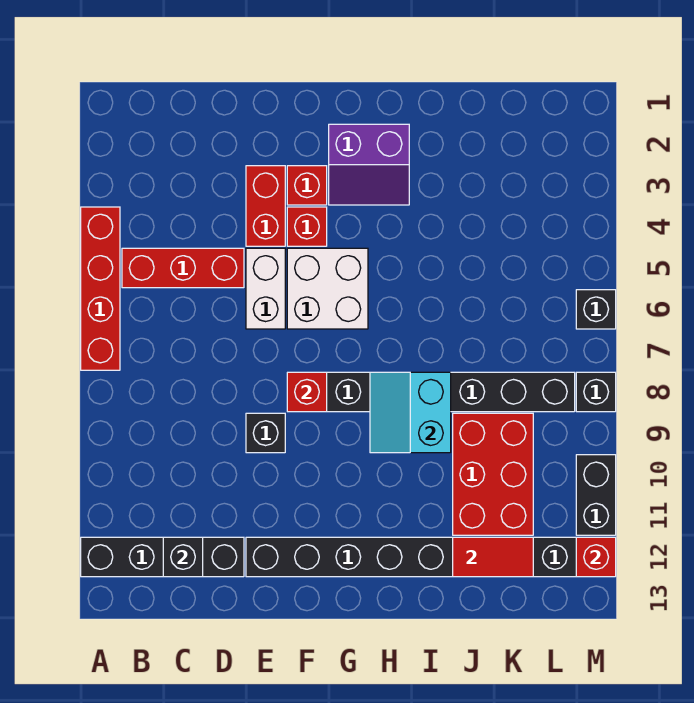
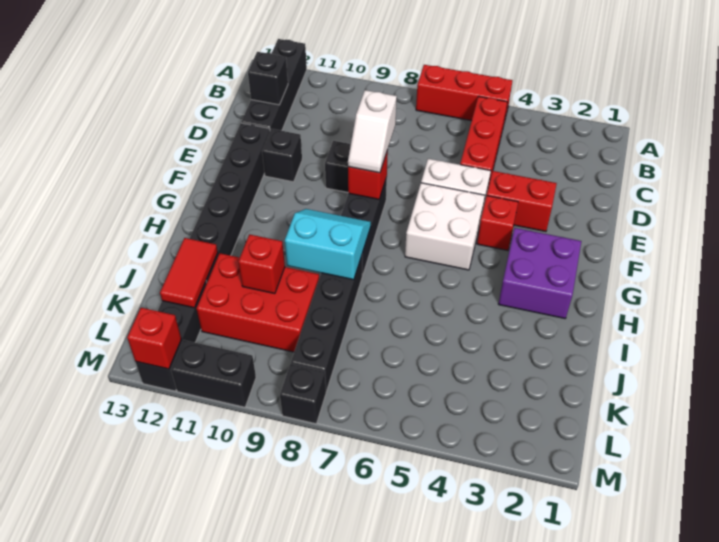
red brick A4:A7 level 1 -> red brick A5:A7 level 1
none -> white slope E8:F8 level 3 top E
red brick F3 level 1 -> red brick J10 level 2
purple slope G2:H3 level 1 top 2 -> purple brick G2:H3 level 1
black brick M6 level 1 -> black brick E11 level 1

